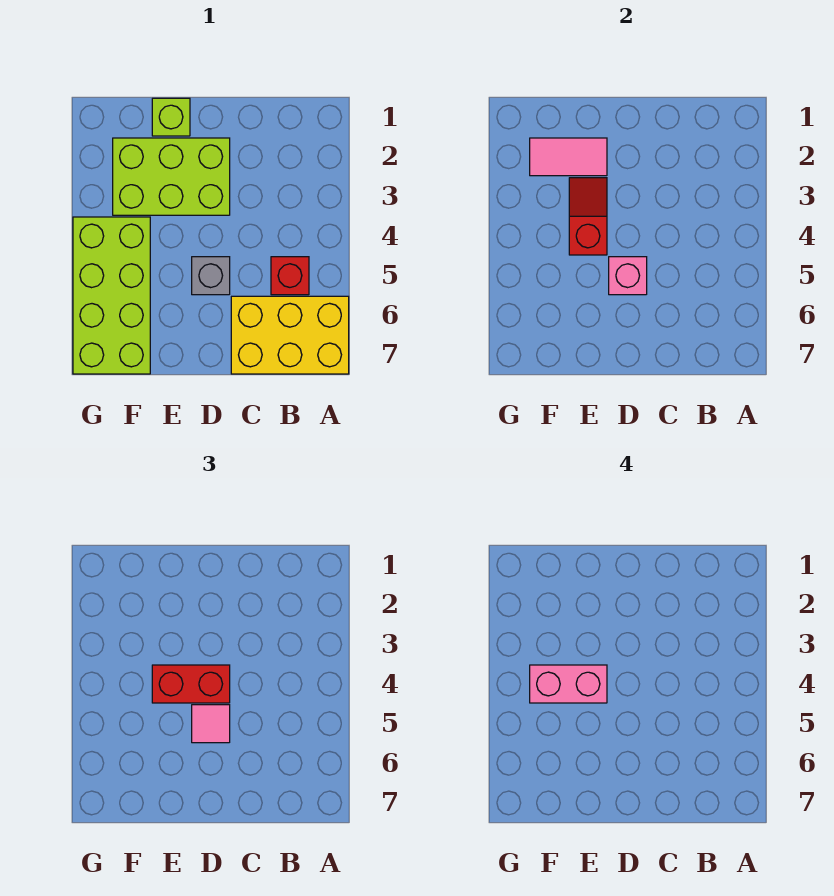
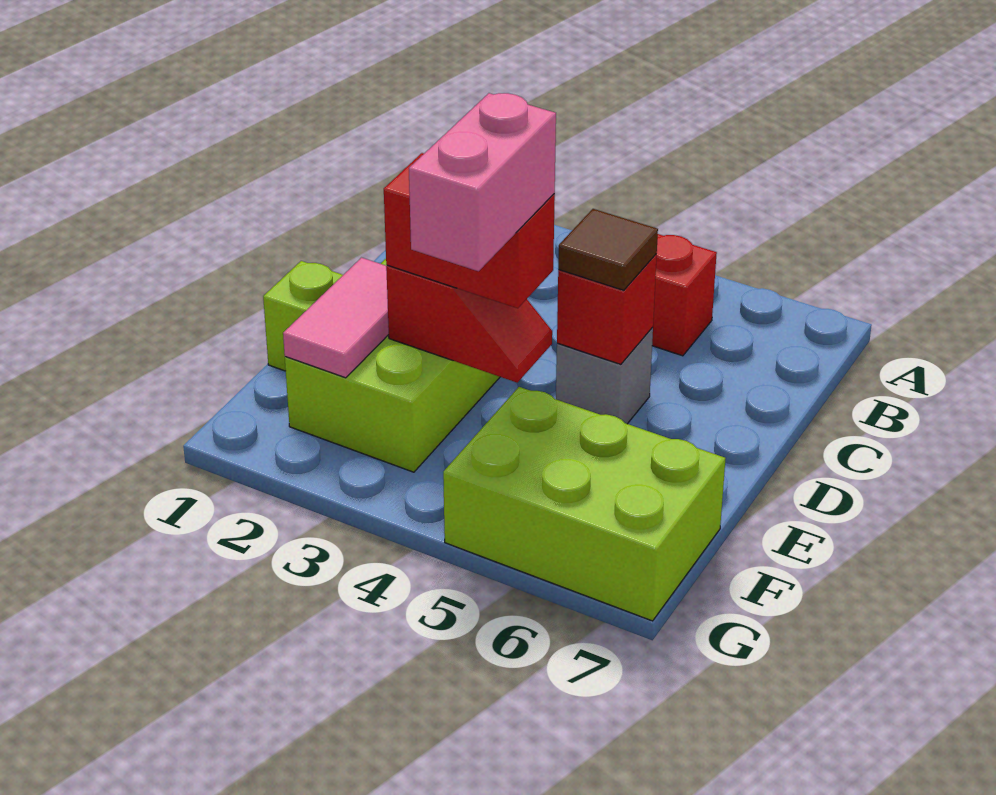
yellow brick A6:C7 level 1 -> none
red brick D4:E4 level 3 -> red brick E3:E4 level 3
pink brick D5 level 2 -> red brick D5 level 2
pink tile D5 level 3 -> brown tile D5 level 3
red slope E3:E4 level 2 top 4 -> red slope E3:E4 level 2 top 3
lime brick F4:G7 level 1 -> lime brick F5:G7 level 1

